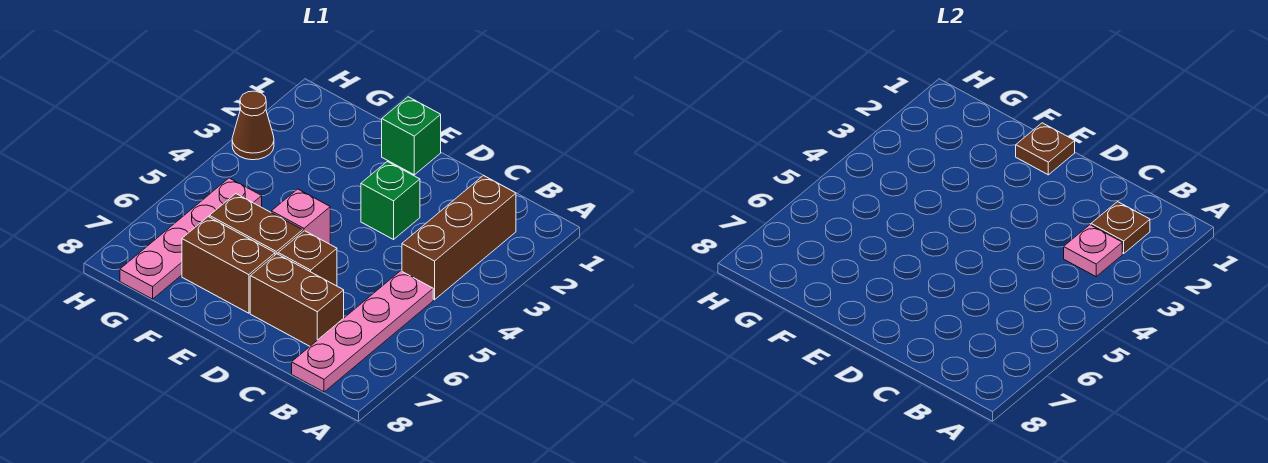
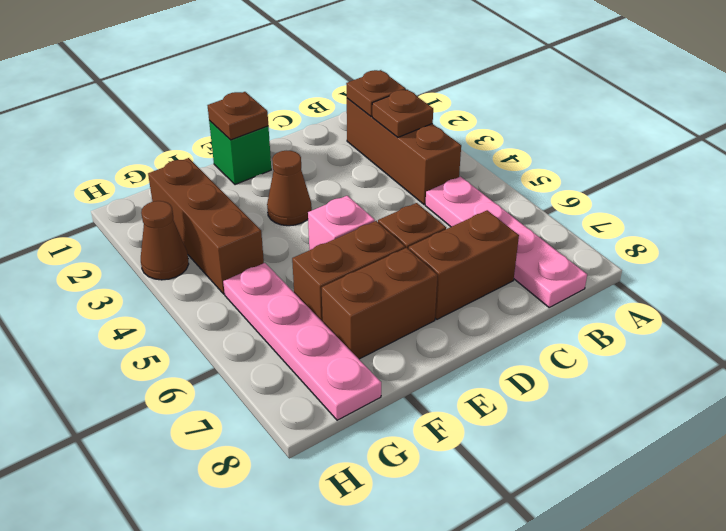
pink plate B3 level 2 -> brown plate B3 level 2
green brick D3 level 1 -> none
none -> brown cone E3 level 1
none -> brown brick G2:G4 level 1

